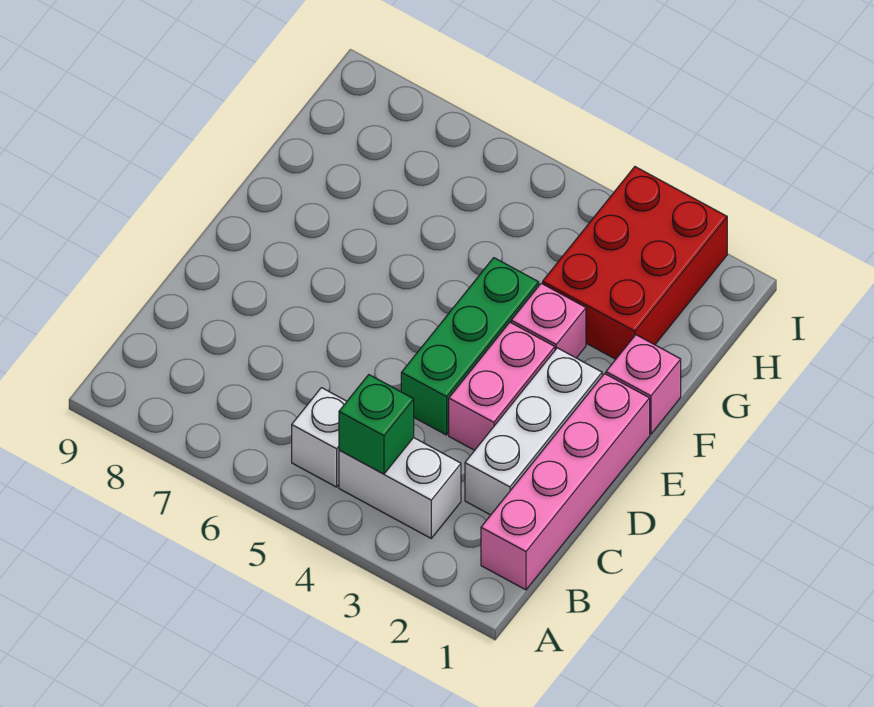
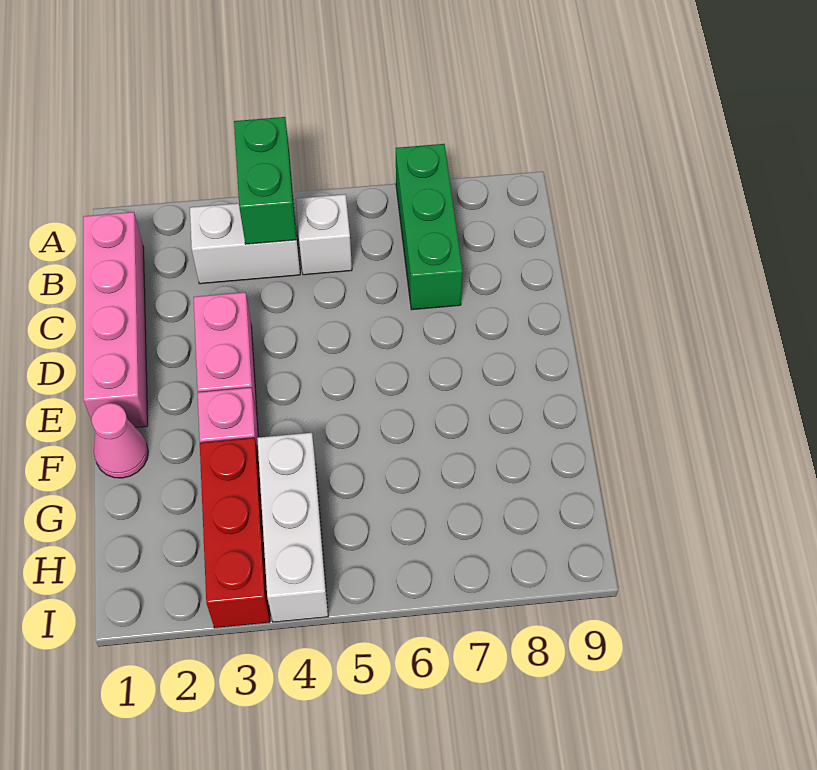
green brick B4 level 2 -> green brick A4:B4 level 2
white brick C2:E2 level 1 -> white brick G4:I4 level 1
green brick D4:F4 level 1 -> green brick A7:C7 level 1
pink brick F1 level 1 -> pink cone F1 level 1
red brick G2:I3 level 1 -> red brick G3:I3 level 1

